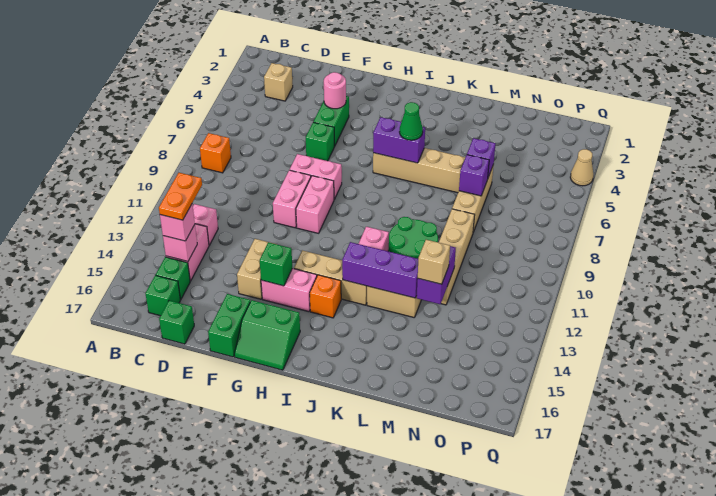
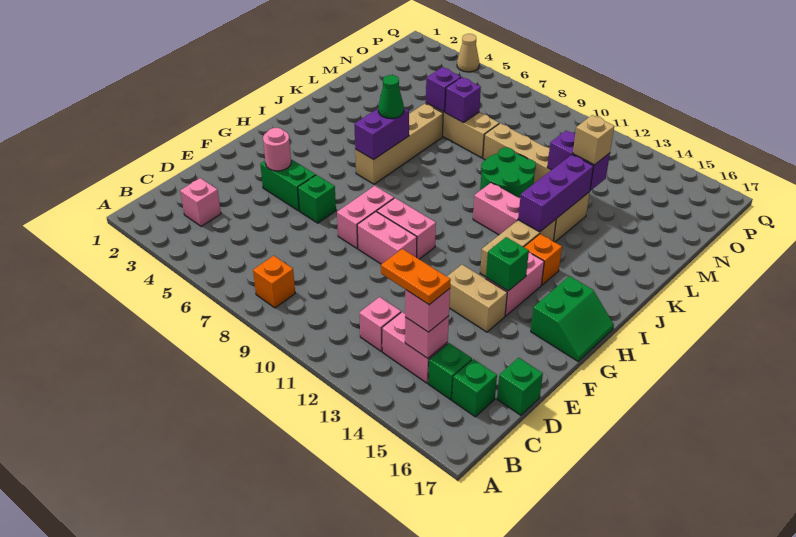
tan brick C3 level 1 -> pink brick C3 level 1
green brick F16:F17 level 1 -> none

